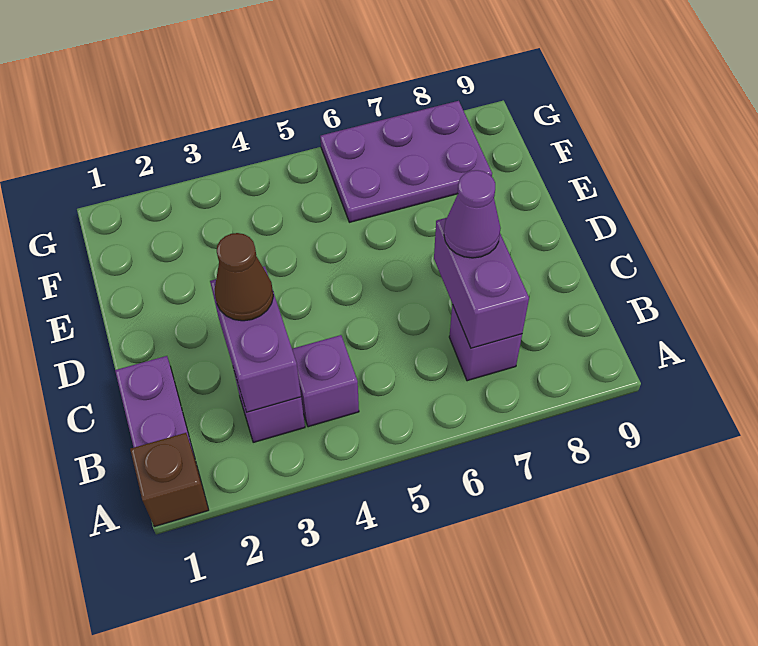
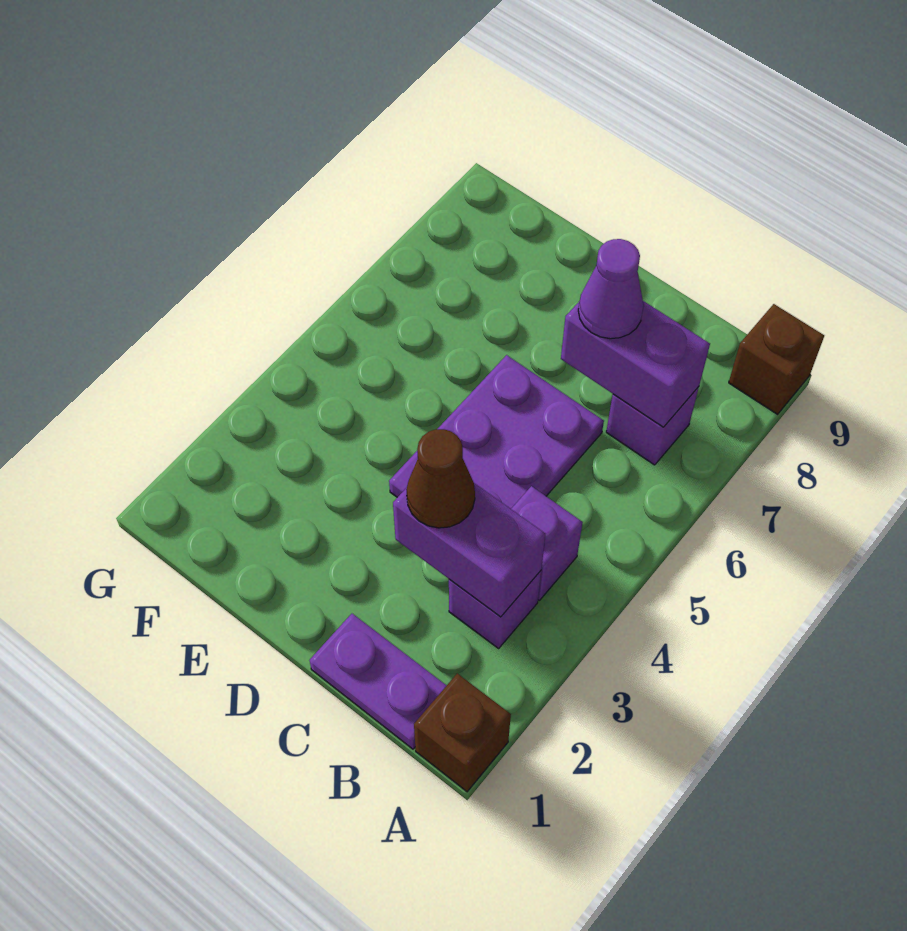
none -> brown brick A9 level 1
purple plate F6:G8 level 1 -> purple plate C4:D6 level 1

